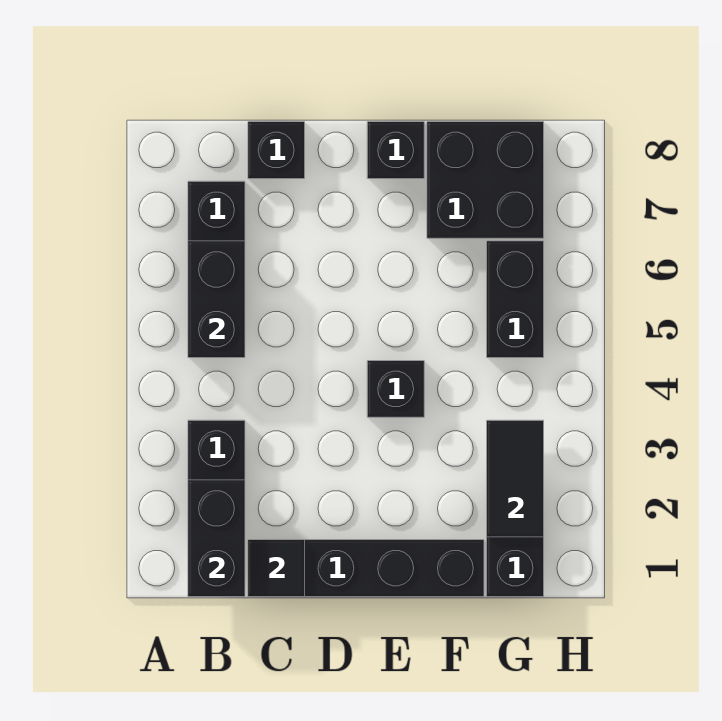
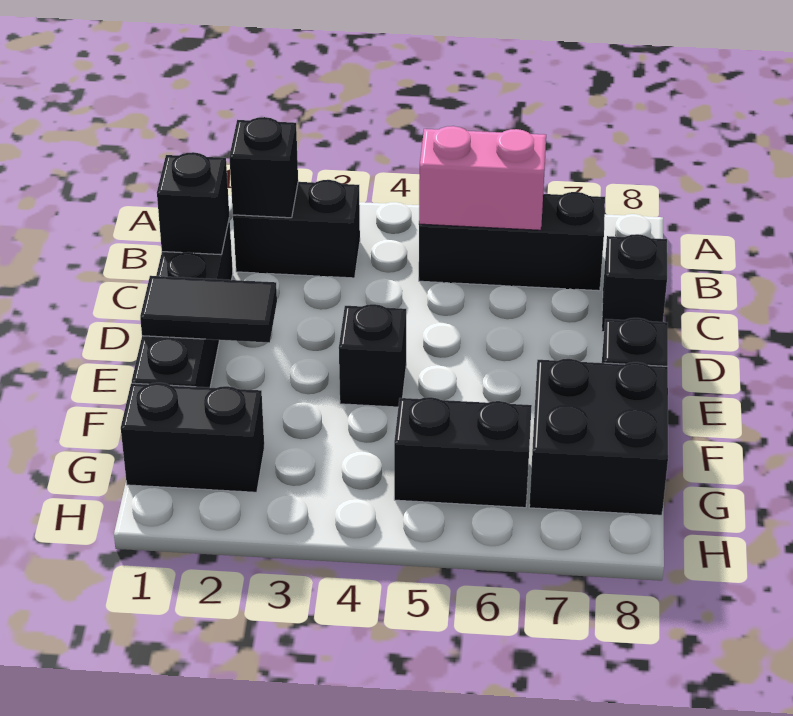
black brick B1:B2 level 2 -> black brick B2 level 2
black brick B5:B6 level 2 -> pink brick B5:B6 level 2
black tile C1 level 2 -> black brick C1 level 2
black tile G2:G3 level 2 -> black tile E1:E2 level 2

